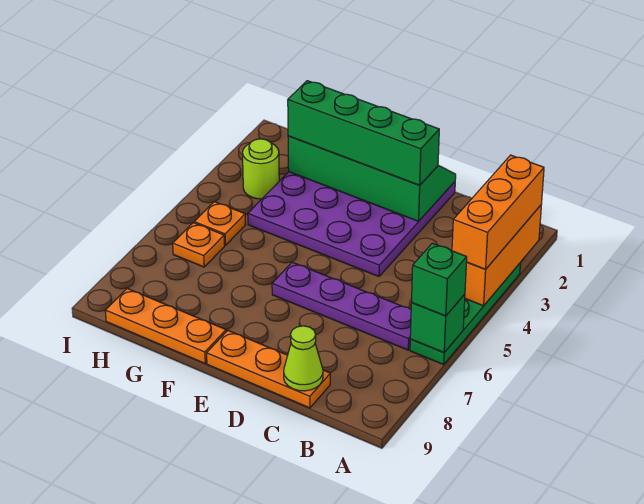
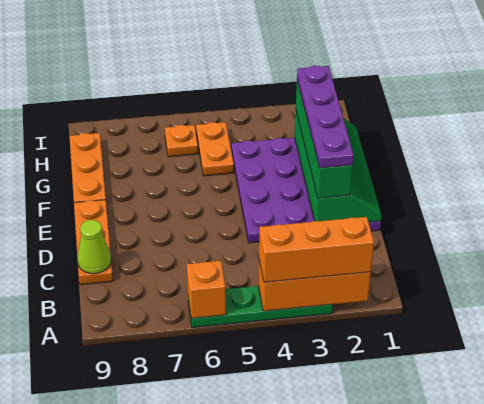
green brick A6 level 2 -> orange brick A6 level 2
green brick A6 level 3 -> none
purple plate B6:E6 level 1 -> purple plate D2:G2 level 4
lime round brick H3 level 1 -> none
orange plate H5 level 1 -> orange plate G5:H5 level 1

